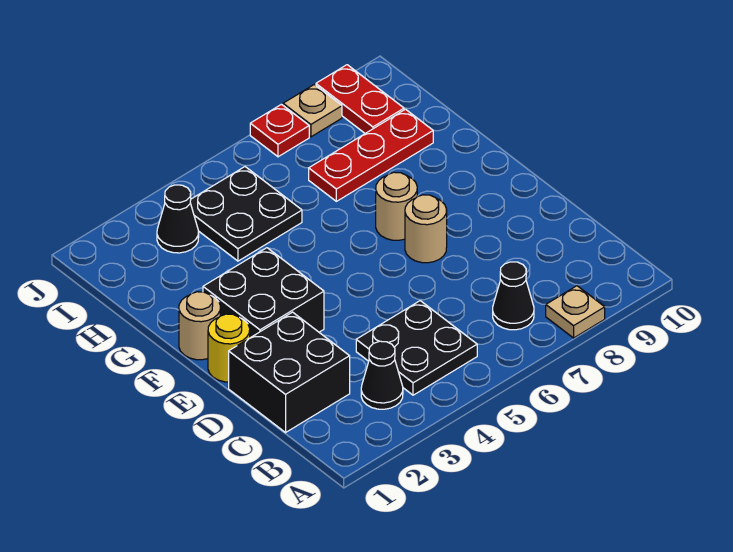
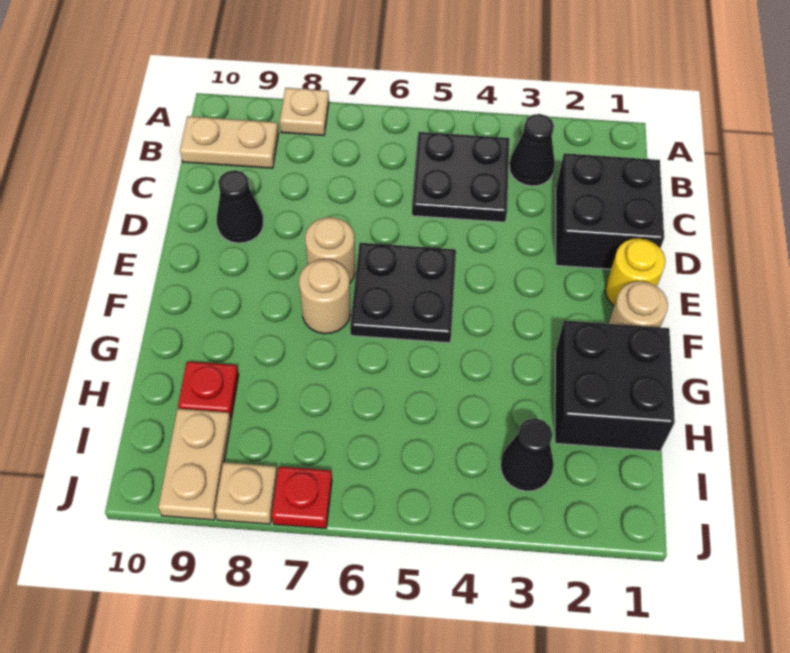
black cone B7 level 1 -> black cone D9 level 1
none -> tan plate B9:B10 level 1
black brick E2:F3 level 1 -> black brick G1:H2 level 1
black plate H4:I5 level 1 -> black plate E5:F6 level 1
red plate H7:H9 level 1 -> red plate H9 level 1
red plate I9:J9 level 1 -> tan plate I9:J9 level 1

